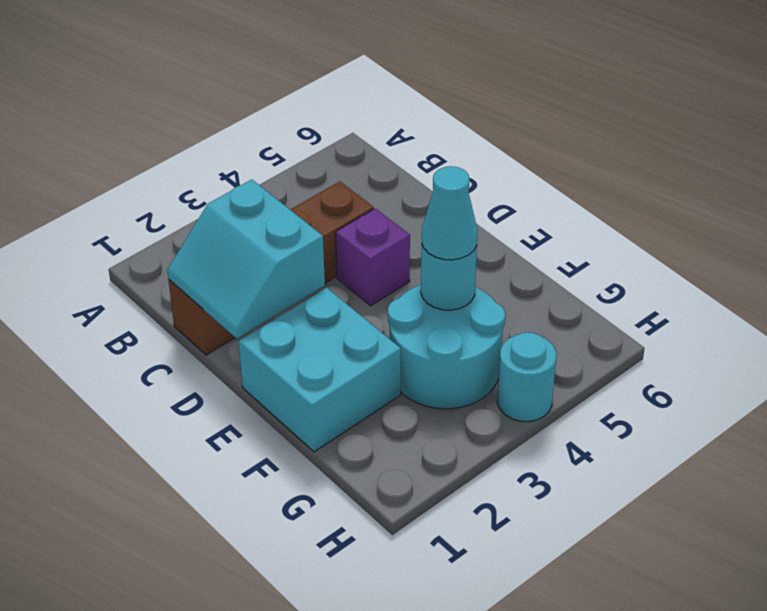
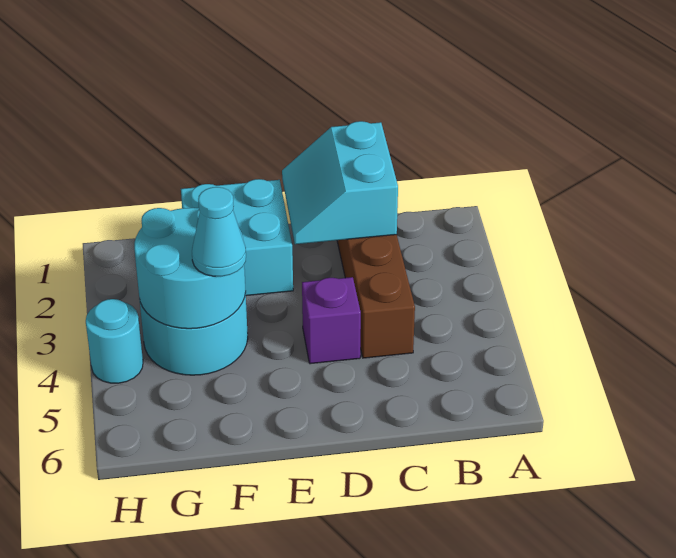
cyan slope C1:D2 level 2 top 2 -> cyan slope C1:D2 level 2 top C
cyan round brick F4 level 2 -> cyan round brick F3:G4 level 2

